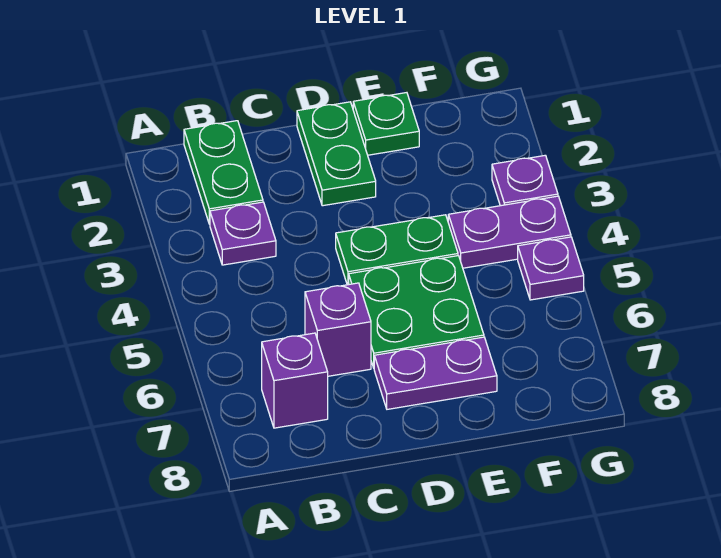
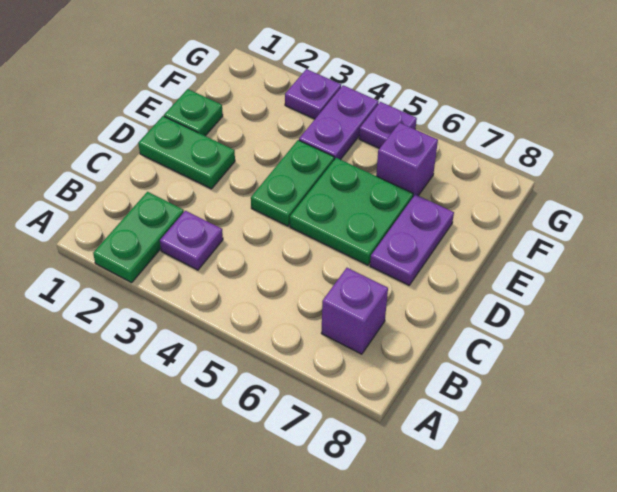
green plate B1:B2 level 1 -> green plate A2:B2 level 1
purple brick C6 level 1 -> purple brick F6 level 1

